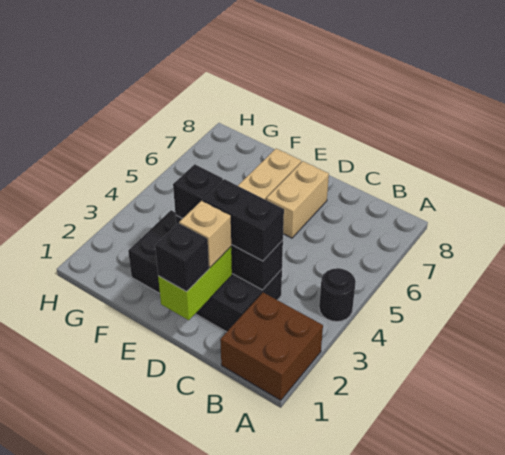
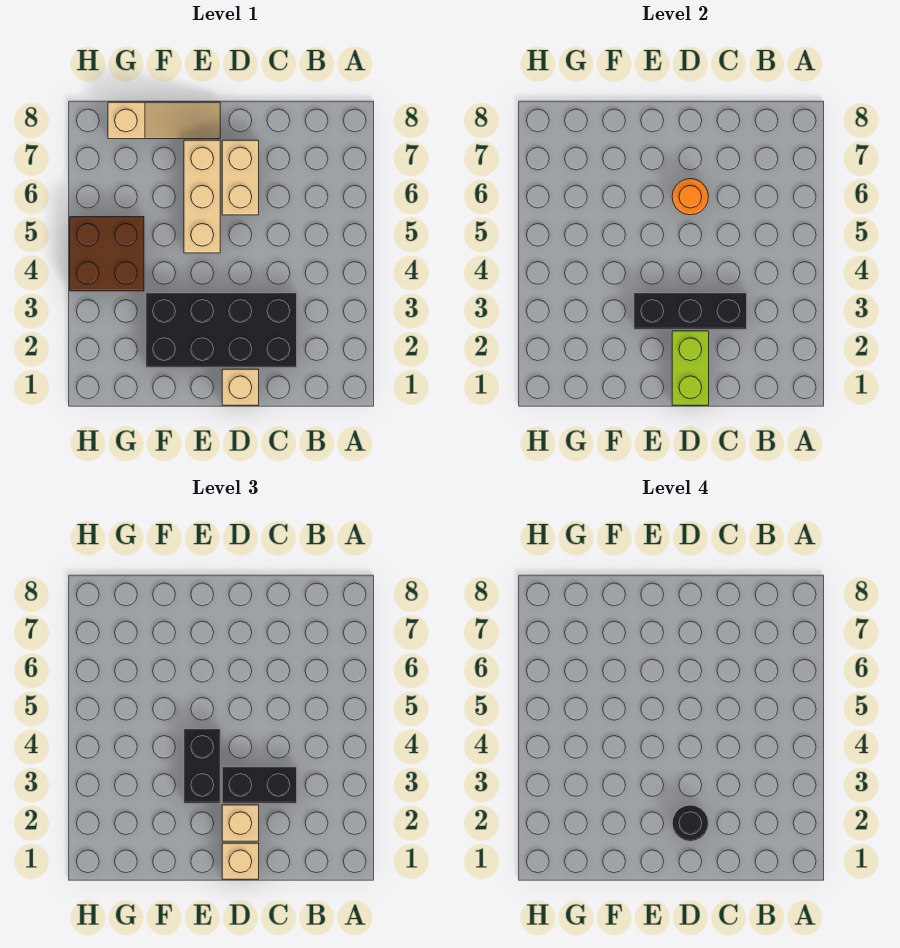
brown brick A1:B2 level 1 -> brown brick G4:H5 level 1
black round brick A4 level 1 -> black round brick D2 level 4
none -> tan brick D1 level 1
black brick D1 level 3 -> tan brick D1 level 3
none -> orange round brick D6 level 2
black brick E3 level 3 -> black brick E3:E4 level 3
none -> tan slope E8:G8 level 1 top G

